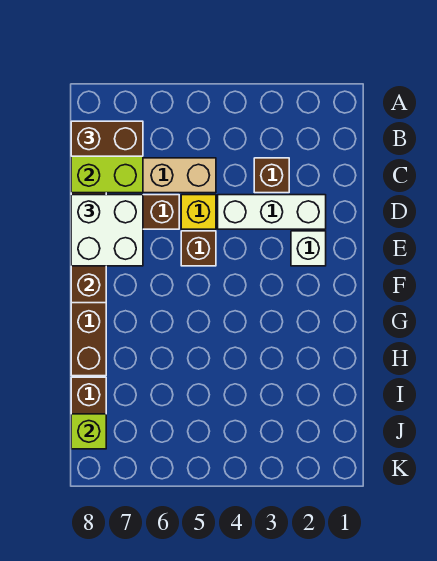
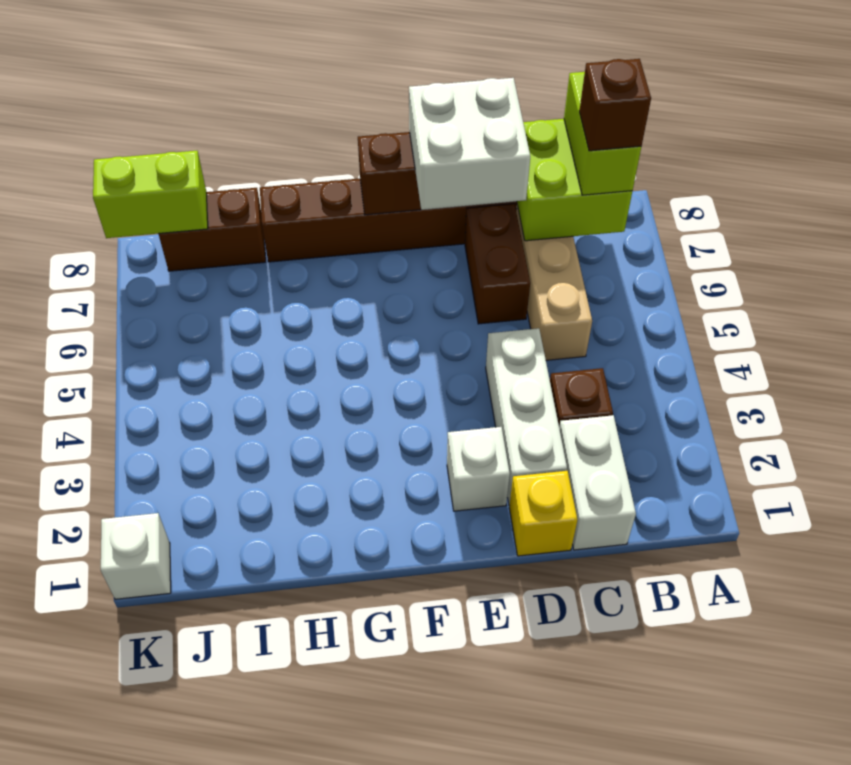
brown brick B7:B8 level 3 -> lime brick B7:B8 level 3
none -> white brick C1:C2 level 1
yellow brick D5 level 1 -> yellow brick D1 level 1
brown brick E5 level 1 -> brown brick B7 level 4
lime brick J8 level 2 -> lime brick J8:K8 level 2
none -> white brick K1 level 1

